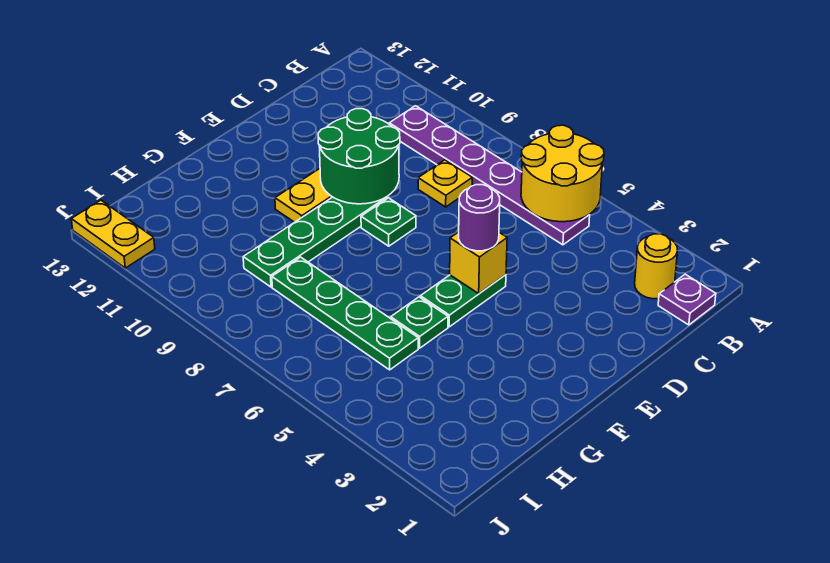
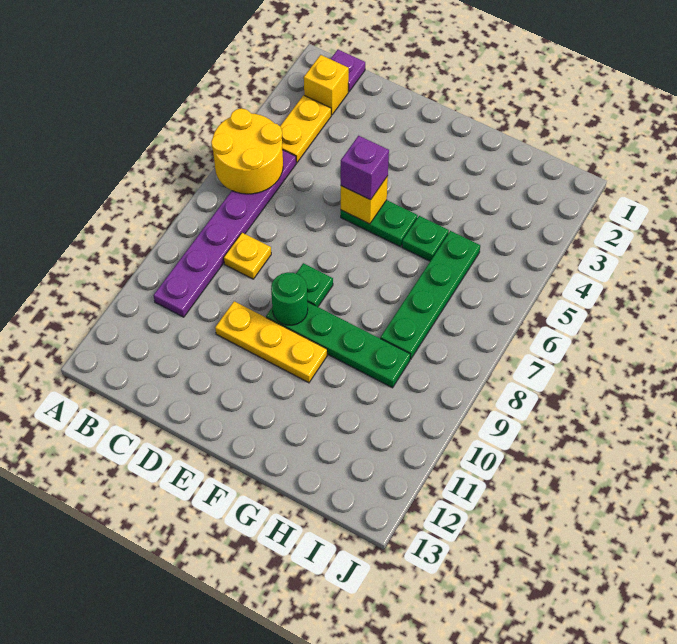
yellow round brick B2 level 1 -> yellow brick B2 level 1
green round brick D9:E10 level 2 -> green round brick E9 level 2
purple round brick E5 level 3 -> purple brick E5 level 3
yellow plate J12:J13 level 1 -> yellow plate B3:B4 level 1

